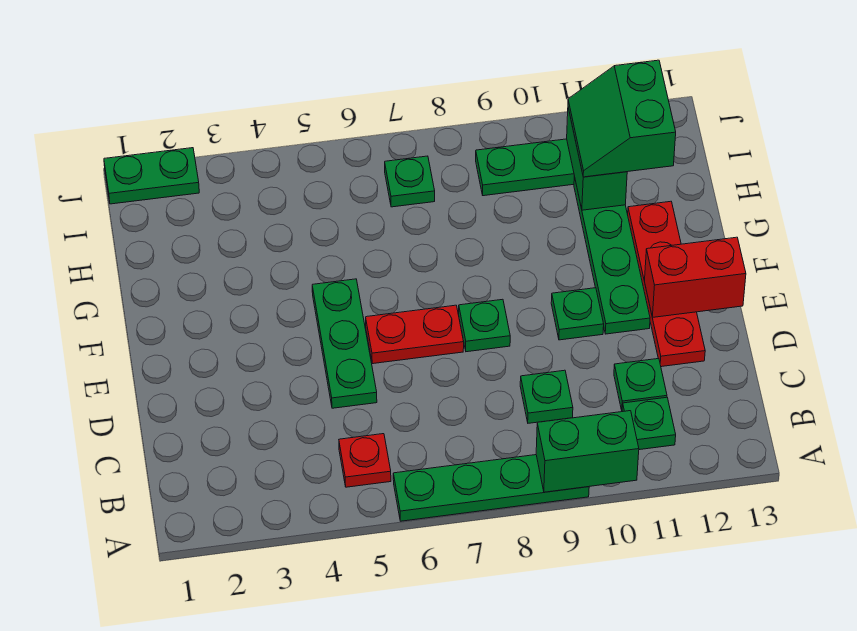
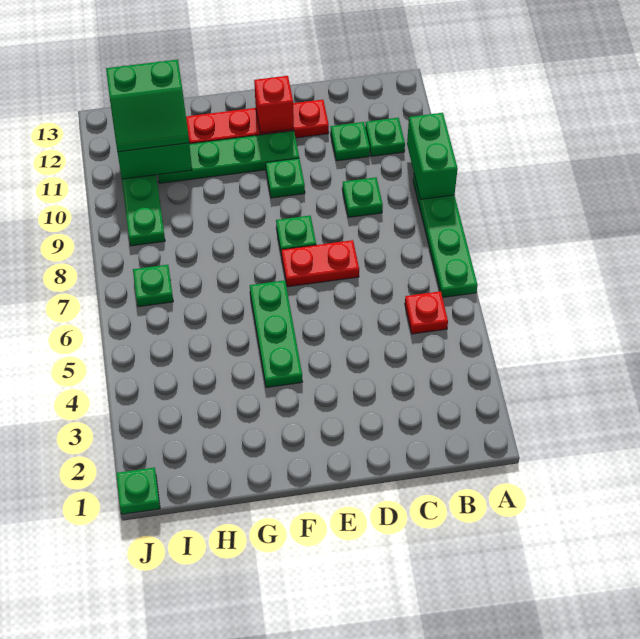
green plate D5:F5 level 1 -> green plate F4:F6 level 1
red plate E6:E7 level 1 -> red plate D7:E7 level 1
red brick E12:E13 level 2 -> red brick E12 level 2
green plate J1:J2 level 1 -> green plate J1 level 1

